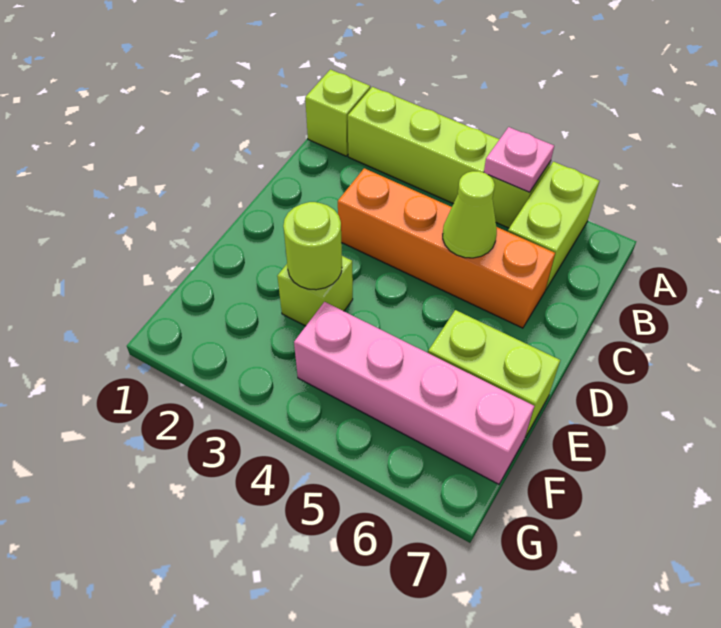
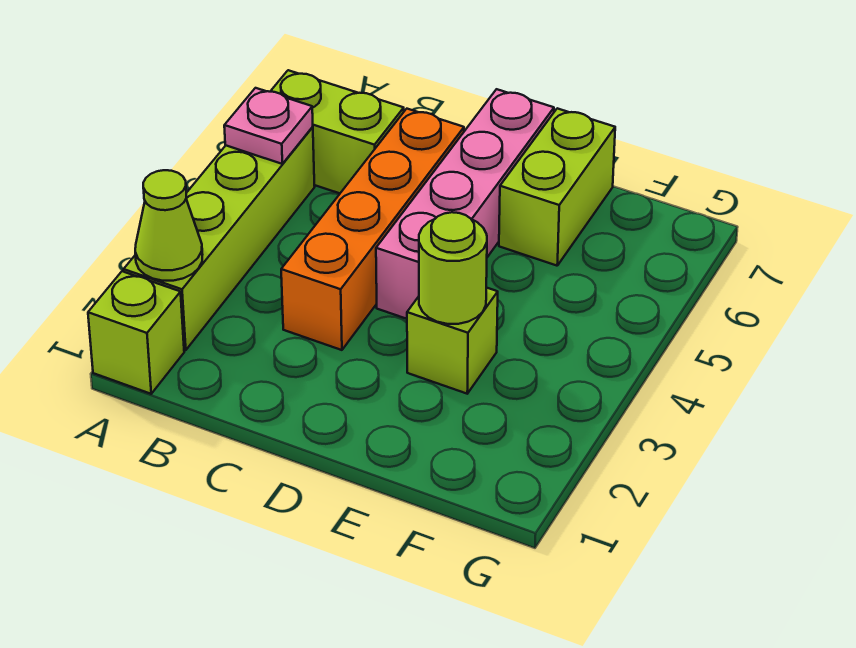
lime cone C5 level 2 -> lime cone A2 level 2
pink brick F4:F7 level 1 -> pink brick D4:D7 level 1

